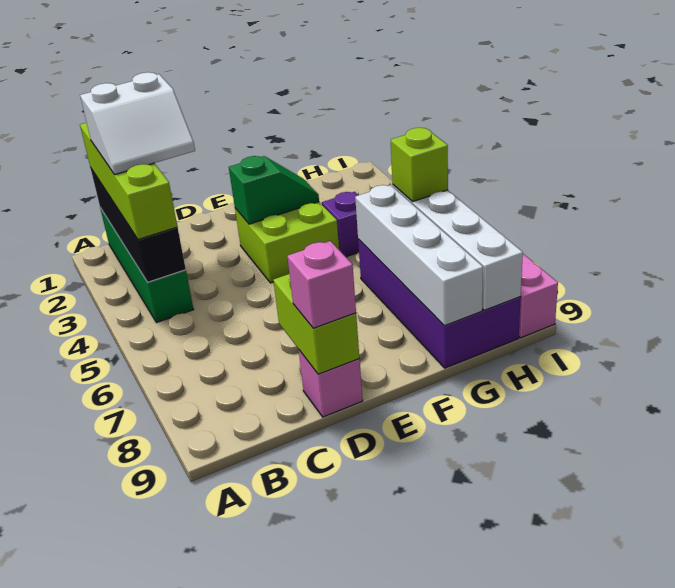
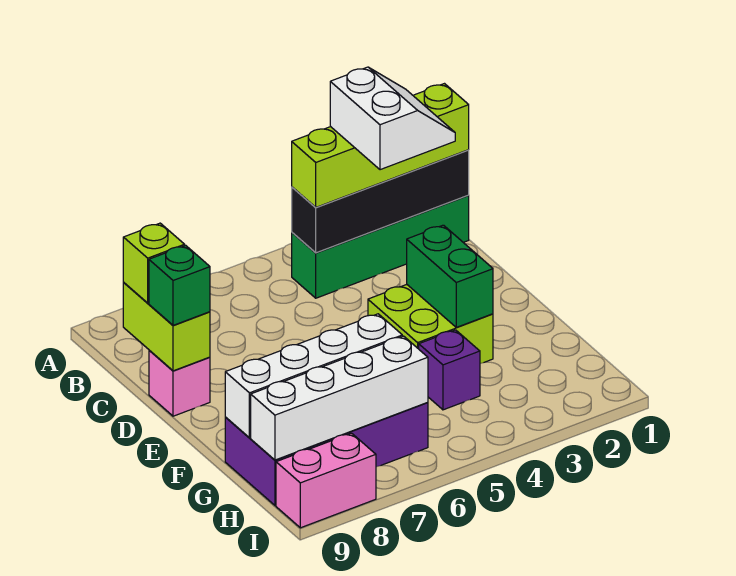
white slope B2:C3 level 4 top 2 -> white slope B2:C3 level 4 top 3
lime brick D8:D9 level 2 -> lime brick C9:D9 level 2
pink brick D9 level 3 -> green brick D9 level 3
green slope E3:F3 level 2 top E -> green brick E3:F3 level 2
lime brick H6 level 3 -> lime brick C9 level 3

